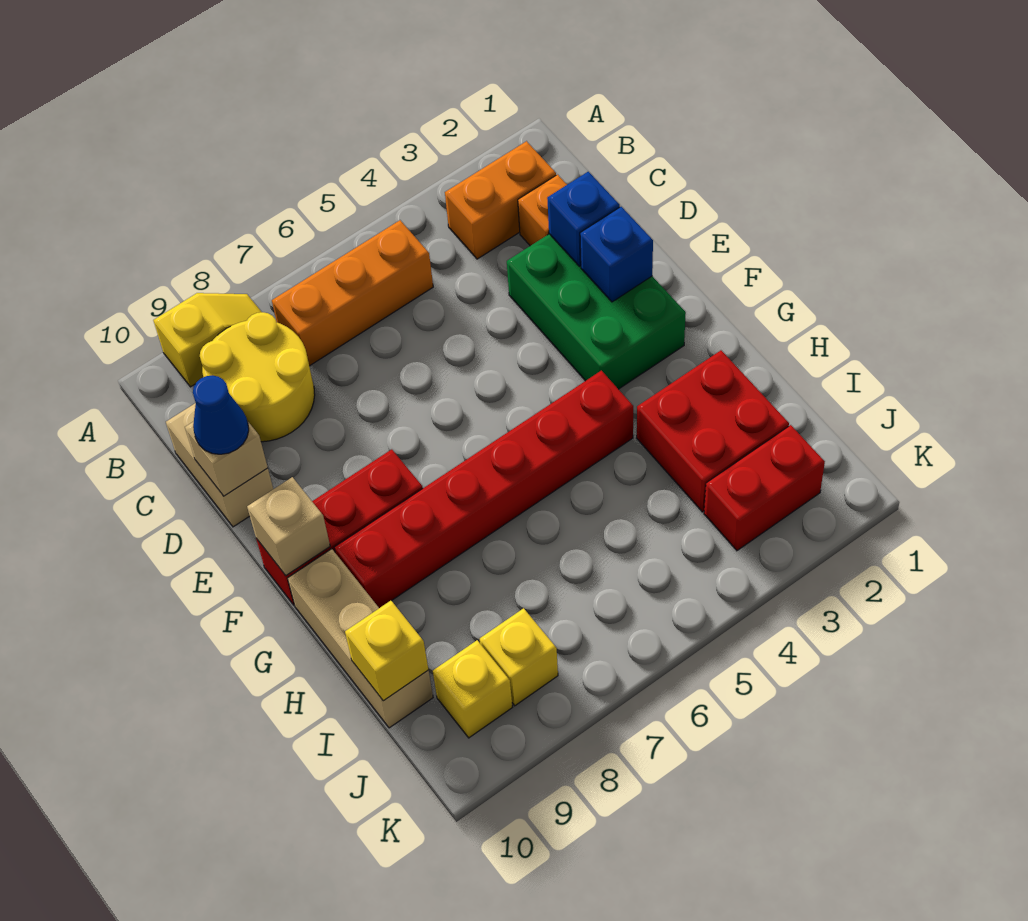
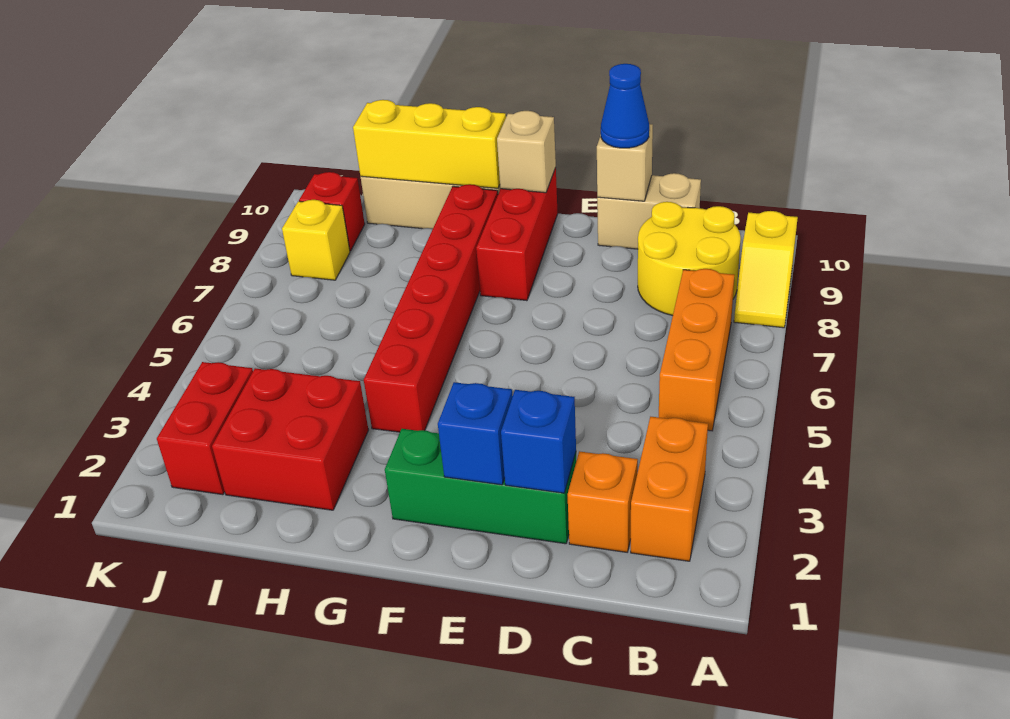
green brick D2:F3 level 1 -> green brick D2:F2 level 1
yellow brick I10 level 2 -> yellow brick G10:I10 level 2
yellow brick J9 level 1 -> red brick J9 level 1

